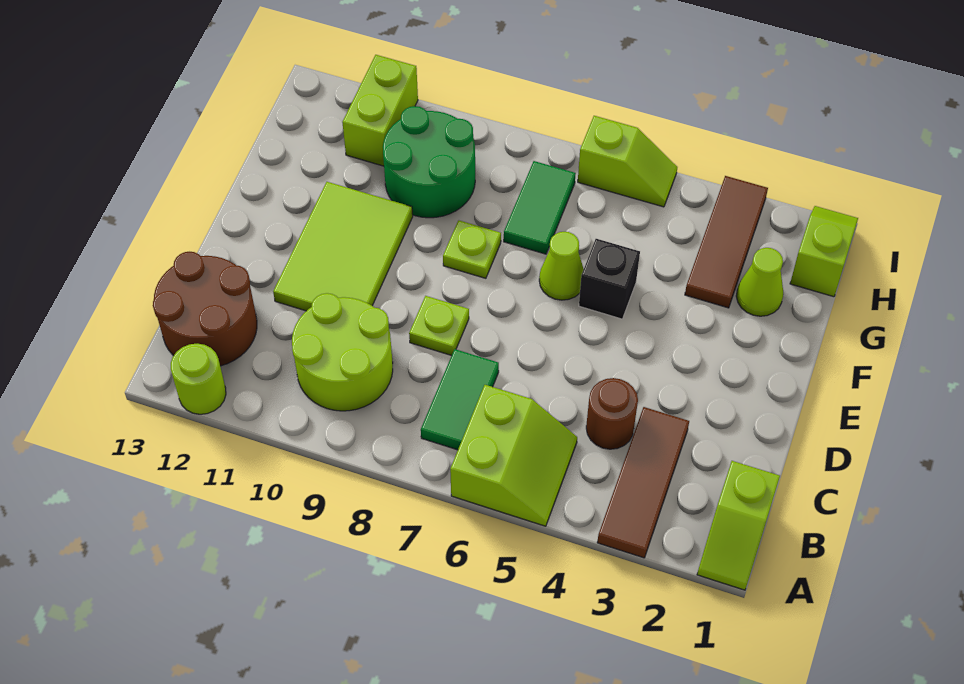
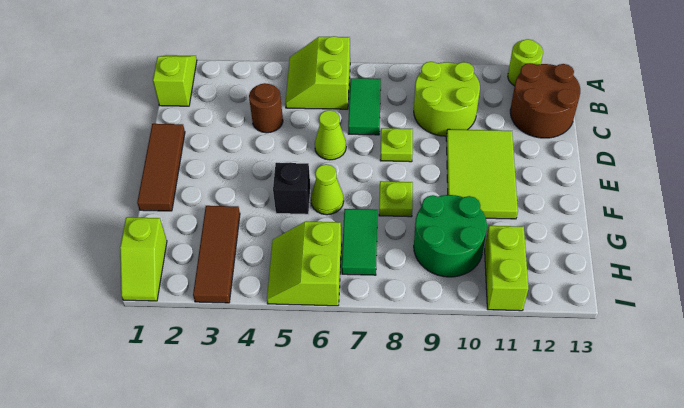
brown tile A3:C3 level 1 -> brown tile D1:F1 level 1
lime cone G2 level 1 -> lime cone D6 level 1
lime slope I5:I6 level 1 top 6 -> lime slope H5:I6 level 1 top 6

